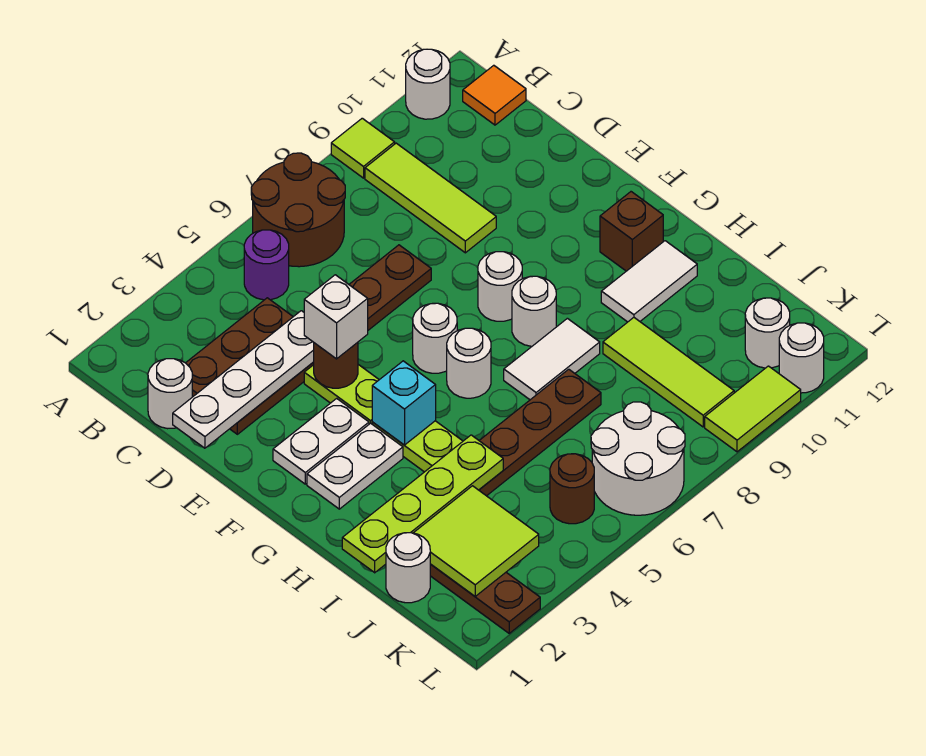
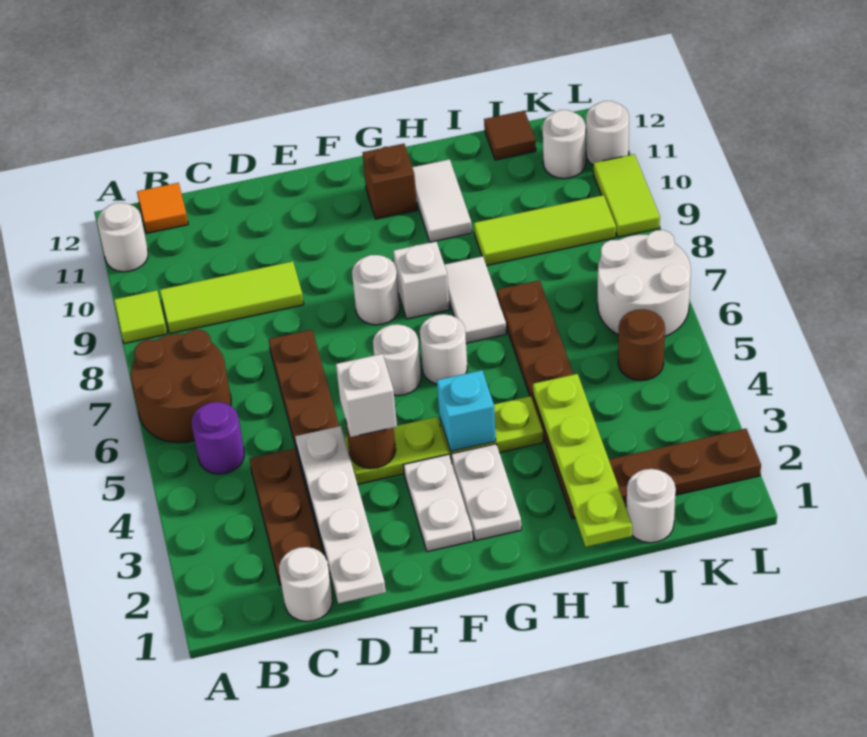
white round brick G8 level 1 -> white brick G8 level 1
lime tile J2:K3 level 2 -> none
none -> brown tile J12 level 1

